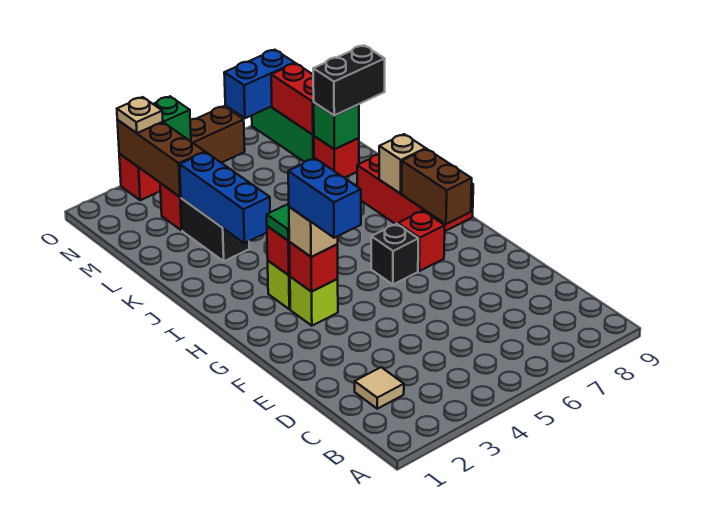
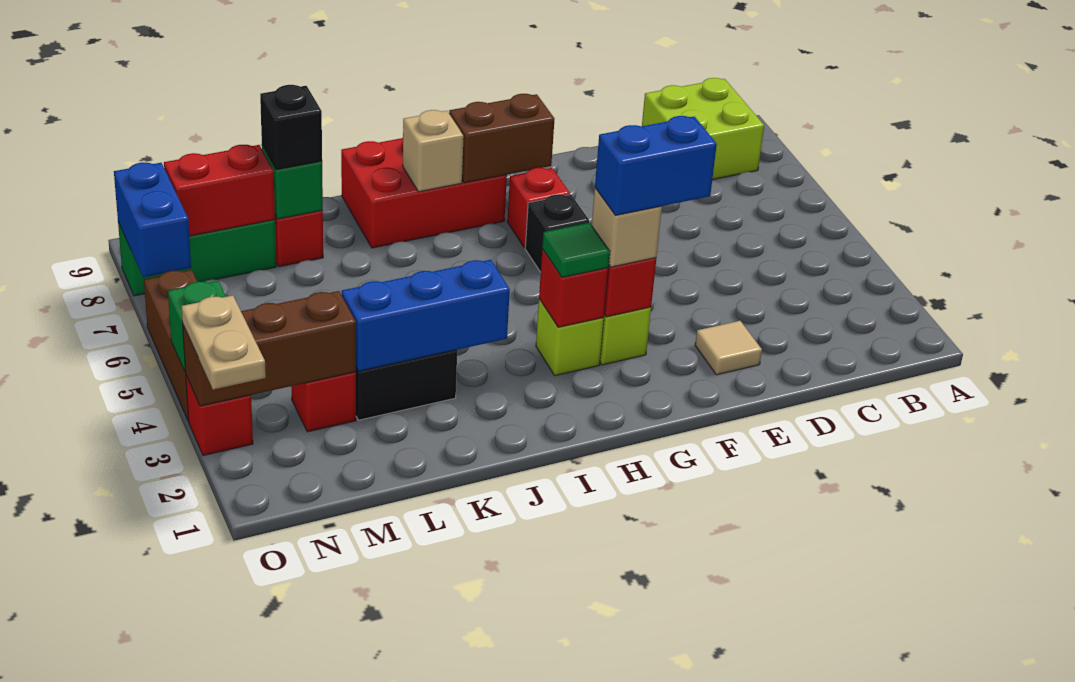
none -> lime brick B8:C9 level 1
tan tile C2 level 1 -> tan tile E2 level 1
black brick L8:L9 level 3 -> black brick L8 level 3
tan plate O3 level 3 -> tan plate O2:O3 level 3

